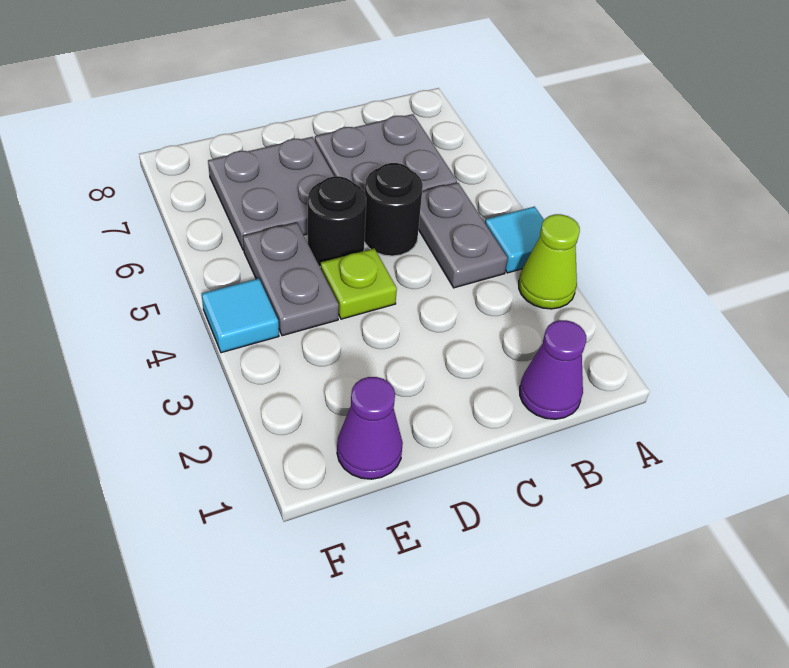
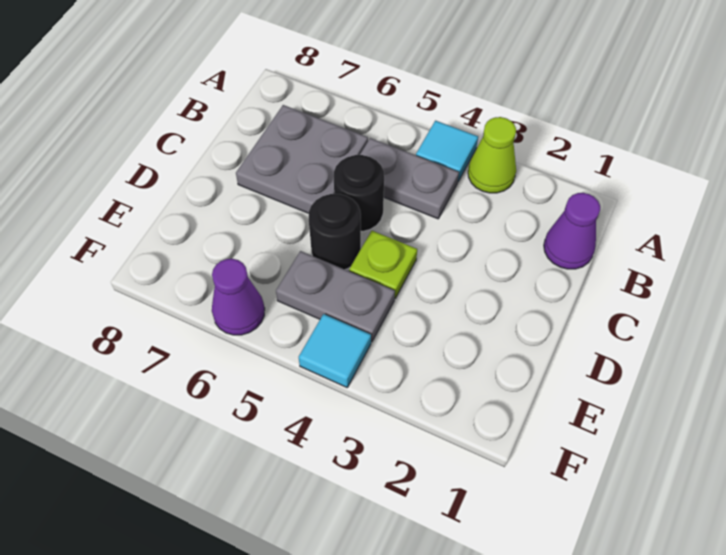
grey plate D6:E7 level 1 -> none
purple cone E1 level 1 -> purple cone F6 level 1

